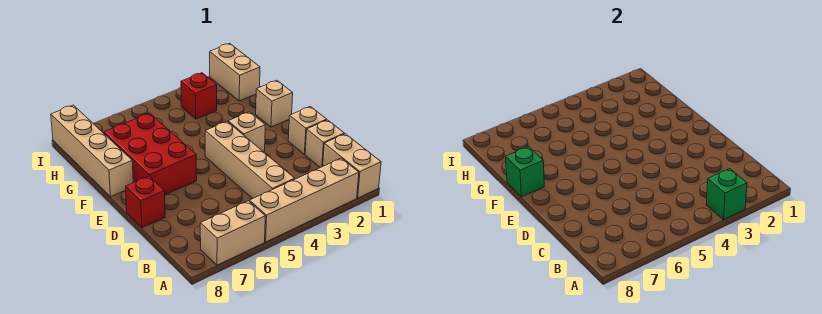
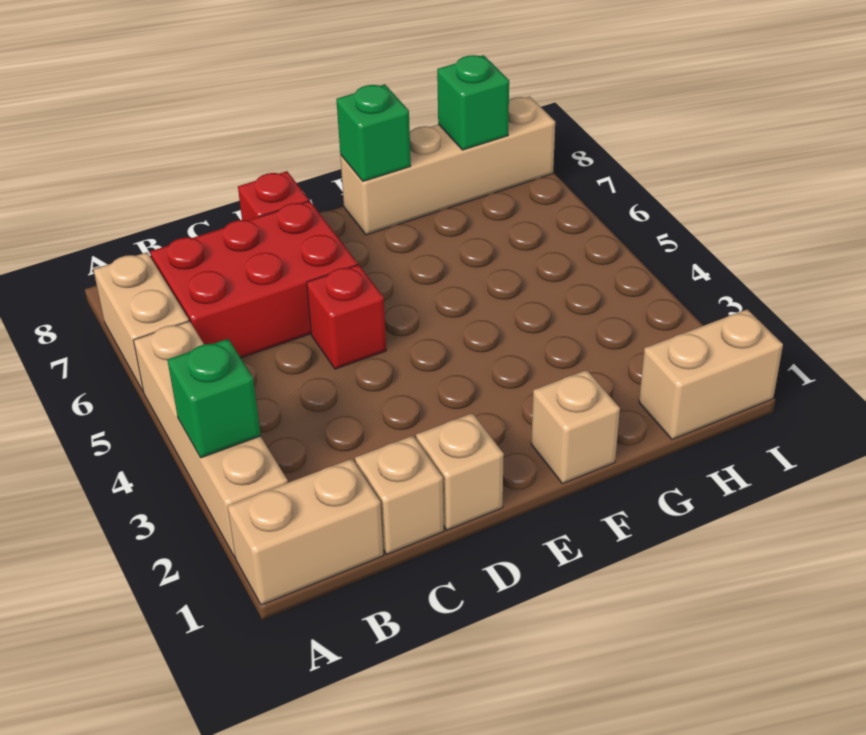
tan brick B4:E4 level 1 -> none
tan brick E3 level 1 -> none
red brick E6:G7 level 1 -> red brick B6:D7 level 1
red brick H3 level 1 -> red brick D5 level 1
none -> green brick H8 level 2

